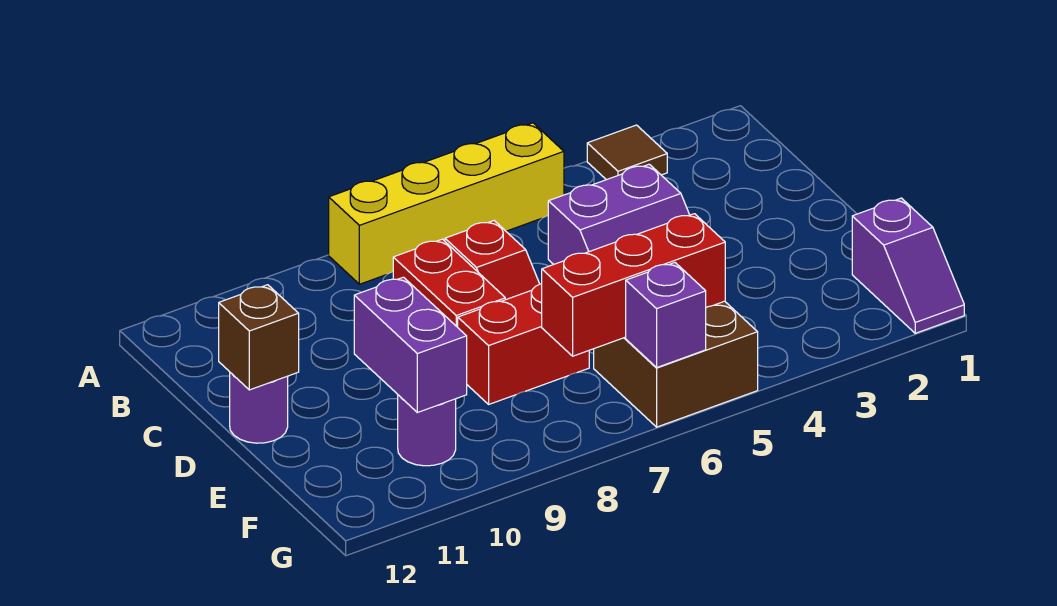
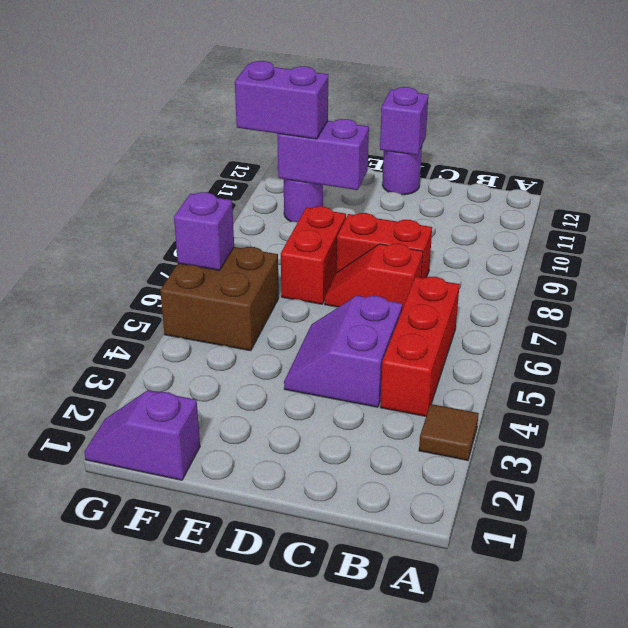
yellow brick A5:A8 level 1 -> none
brown brick D12 level 2 -> purple brick D12 level 2
red brick F5:F7 level 2 -> red brick B4:B6 level 1
none -> purple brick F10:G10 level 3

